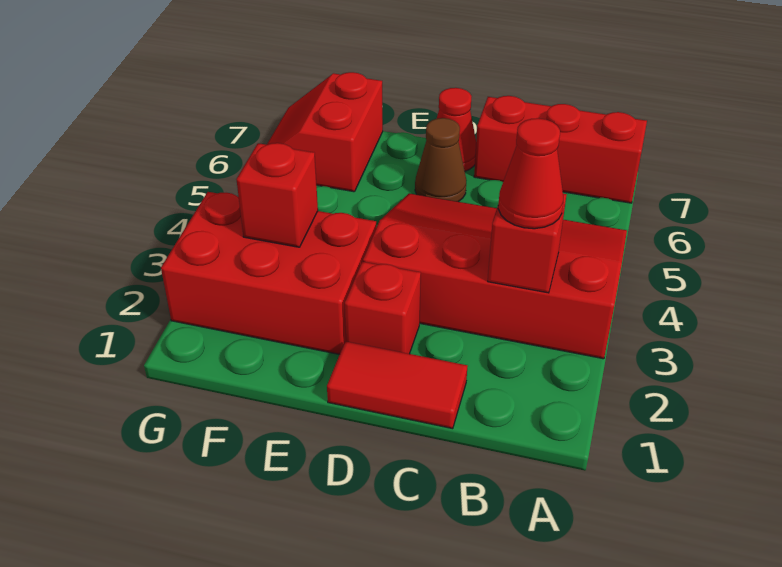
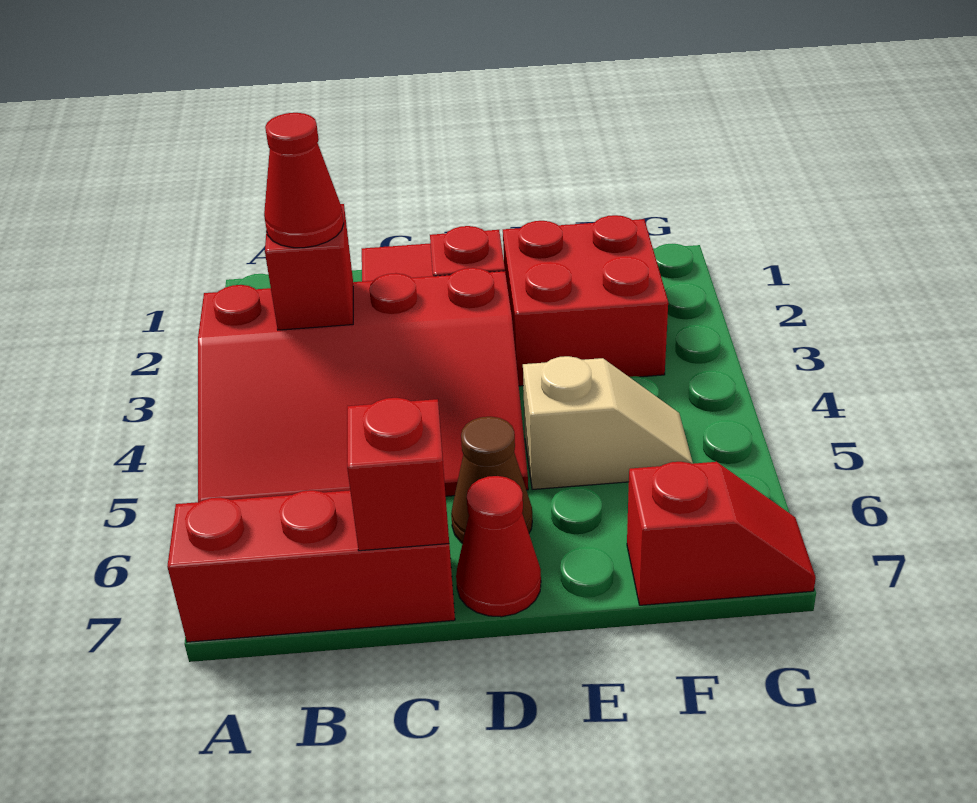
red brick E2:G3 level 1 -> red brick E2:F3 level 1
none -> tan slope E5:F5 level 1 top E
red brick F3 level 2 -> red brick C7 level 2
red slope F6:G7 level 1 top F -> red slope F7:G7 level 1 top F

